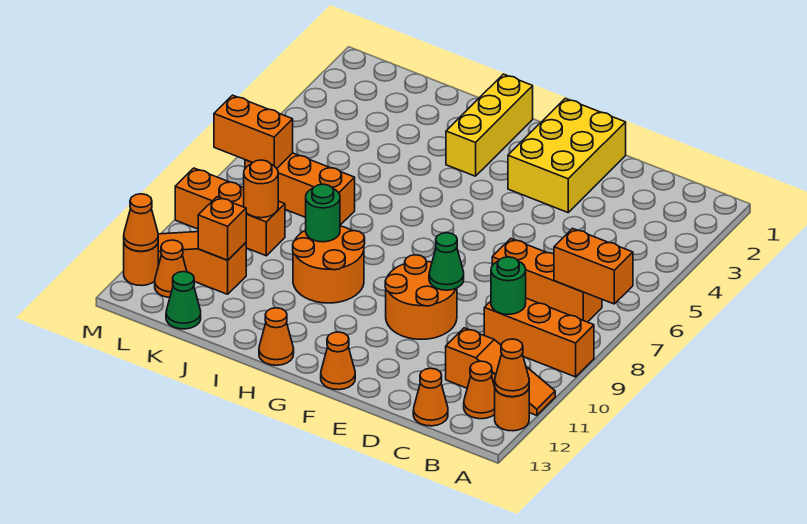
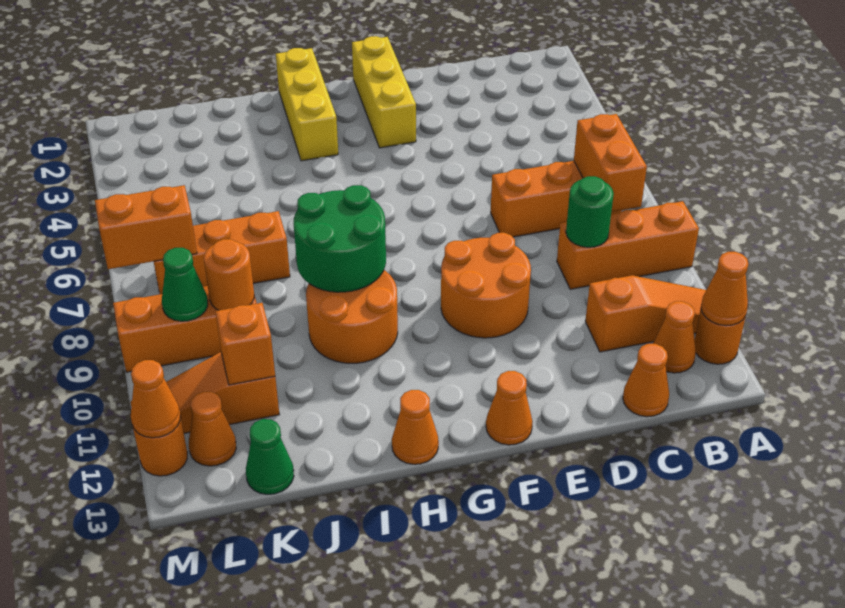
orange brick A7:B7 level 2 -> orange brick B7:B8 level 2
yellow brick E1:F3 level 1 -> yellow brick F1:F3 level 1
green cone E9 level 2 -> green cone L9 level 2
green round brick I9 level 2 -> green round brick H8:I9 level 2

